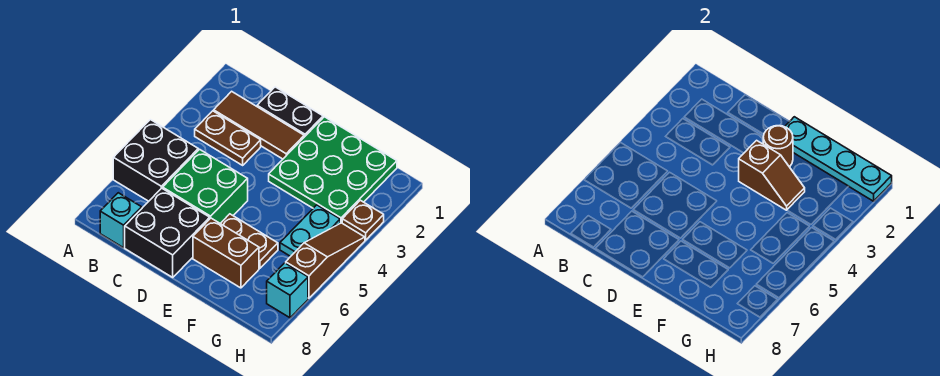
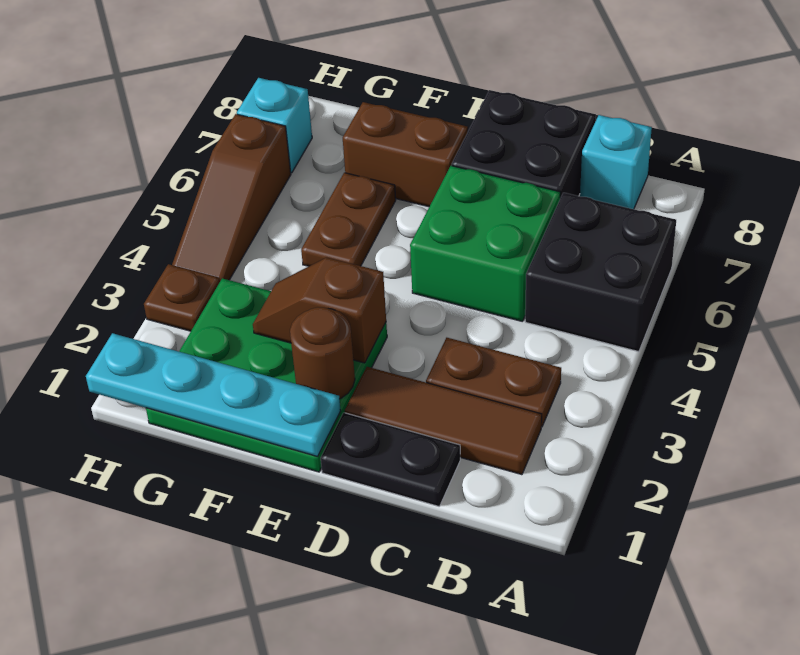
brown plate E6:F6 level 1 -> brown plate F5:F6 level 1
cyan plate G4:G5 level 1 -> none

